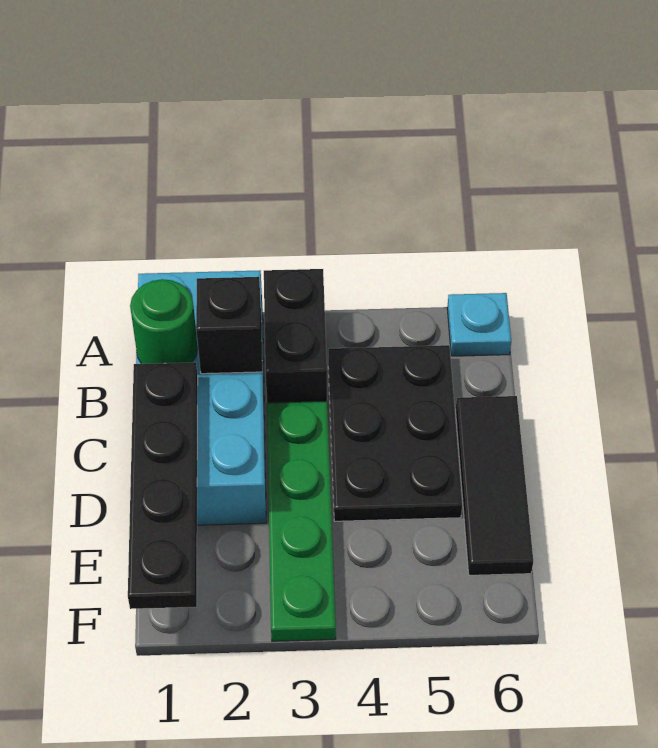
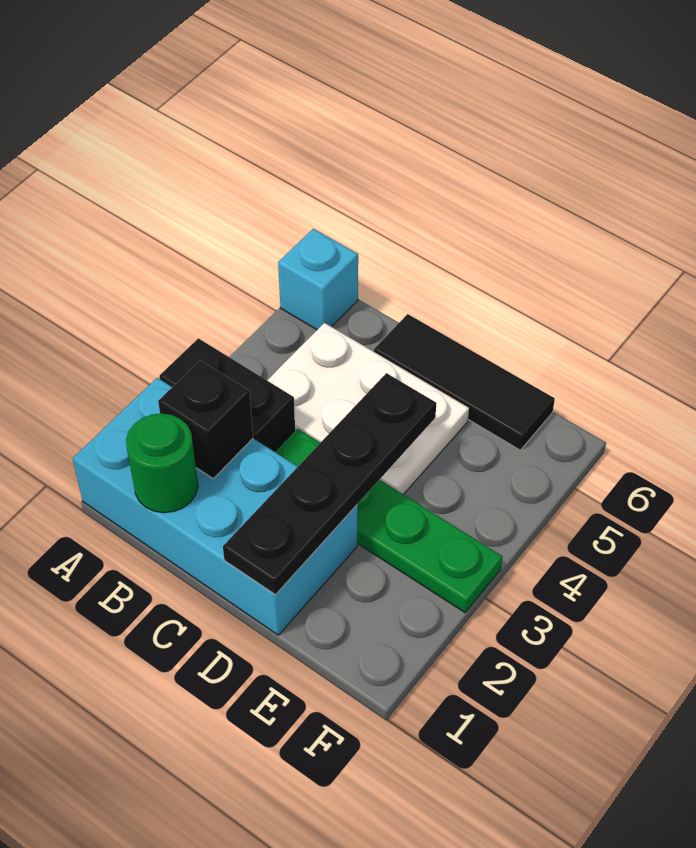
cyan plate A6 level 1 -> cyan brick A6 level 1
black plate B4:D5 level 1 -> white plate B4:D5 level 1
black plate C1:F1 level 2 -> black plate D1:D4 level 2

